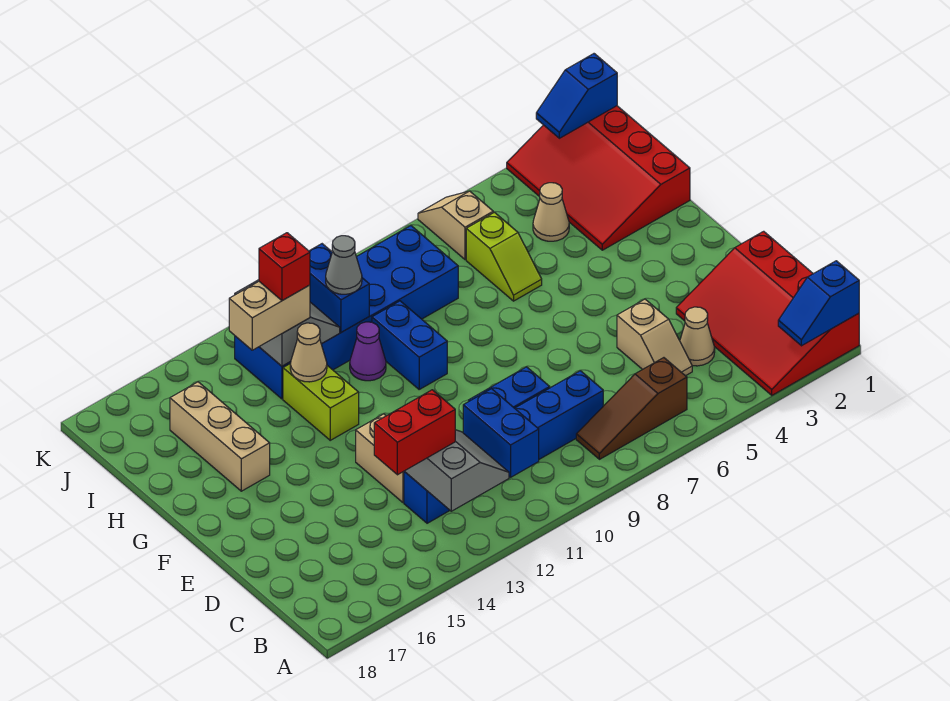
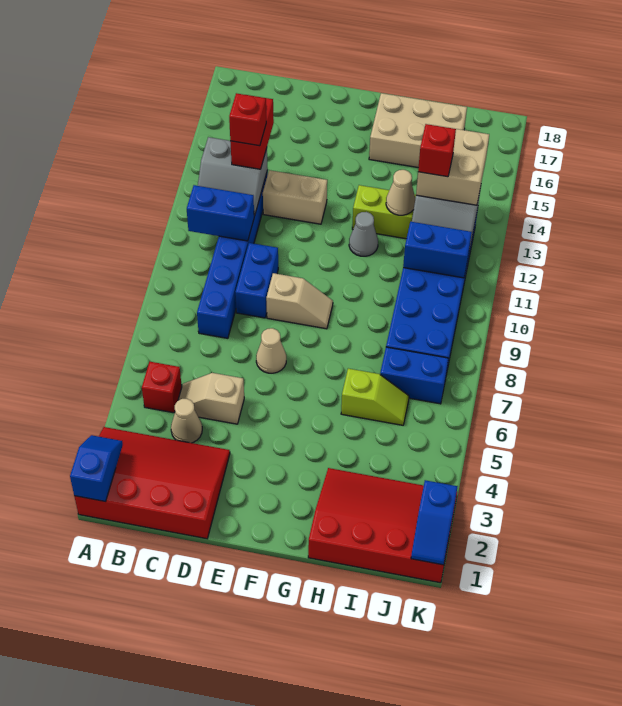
none -> red brick B5 level 1
brown slope B6:B8 level 1 top 6 -> none
none -> red brick C13 level 4
blue brick G10:H10 level 1 -> blue brick I7:J7 level 1
tan brick G16:I16 level 1 -> tan brick G16:I17 level 1
lime slope H6:I6 level 1 top I -> lime slope H6:I6 level 1 top H
purple cone H11 level 1 -> none
tan cone I4 level 1 -> tan cone E7 level 1
grey cone I11 level 3 -> grey cone G12 level 1
tan brick I13:I14 level 3 -> tan brick I13:J14 level 3
tan slope J6:K6 level 1 top J -> tan slope E9:F9 level 1 top E
blue slope K1:K2 level 2 top 1 -> blue slope K1:K2 level 2 top 2

